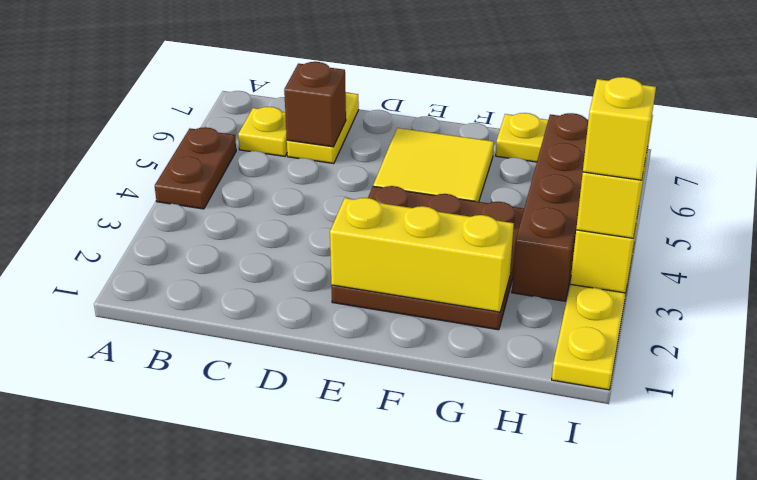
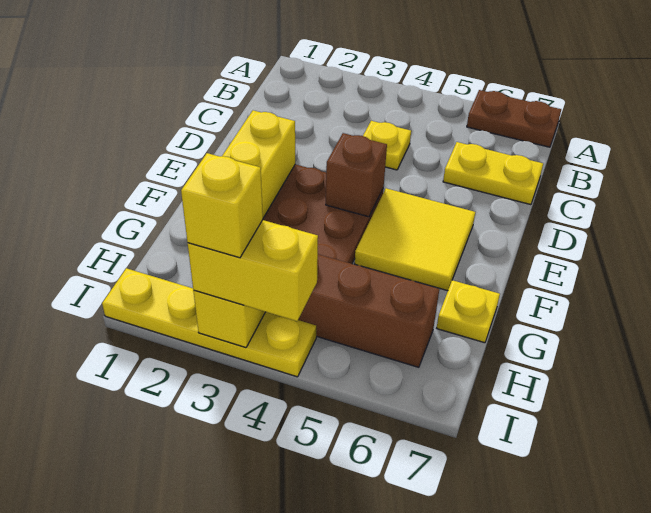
brown plate A4:A5 level 1 -> brown plate A6:A7 level 1
yellow plate B6 level 1 -> yellow plate C4 level 1
brown brick C6 level 2 -> brown brick E4 level 2

